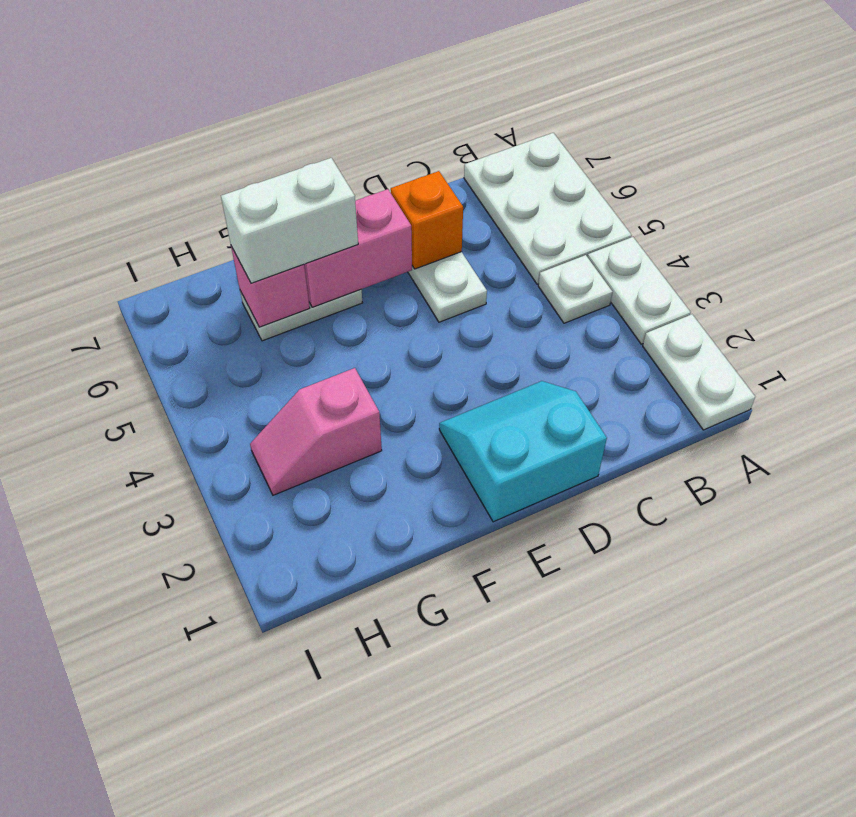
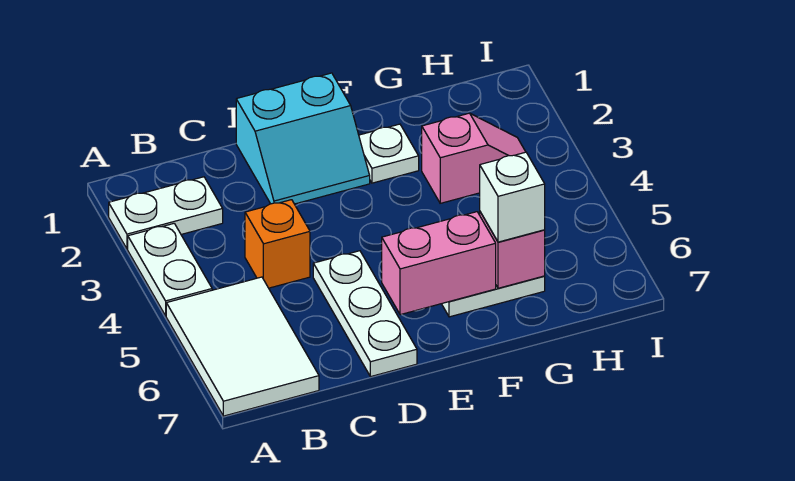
white plate A1:A2 level 1 -> white plate A2:B2 level 1
white plate A5:B7 level 1 -> white tile A5:B7 level 1
white plate B4 level 1 -> white plate F2 level 1
orange brick D6 level 2 -> orange brick C4 level 1
white brick F6:G6 level 3 -> white brick G6 level 3

